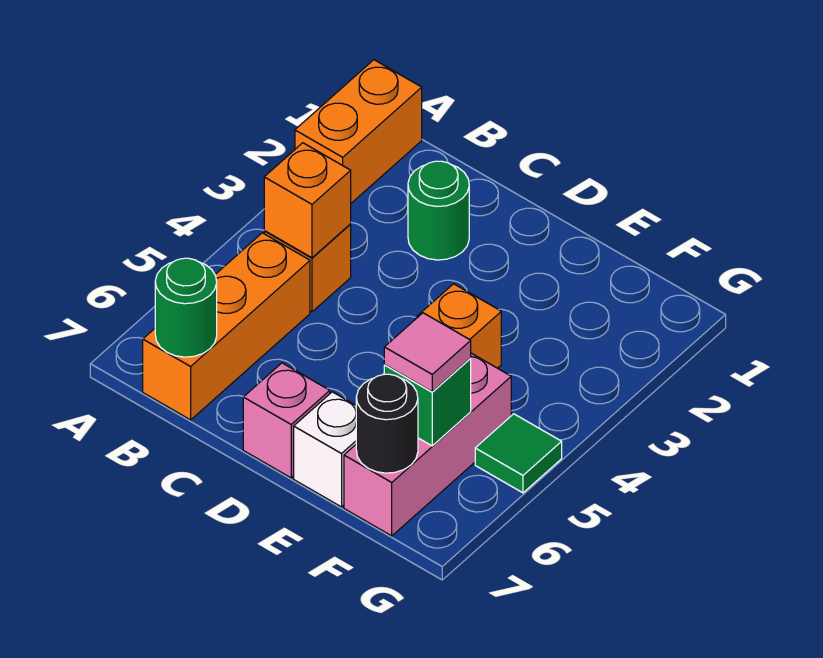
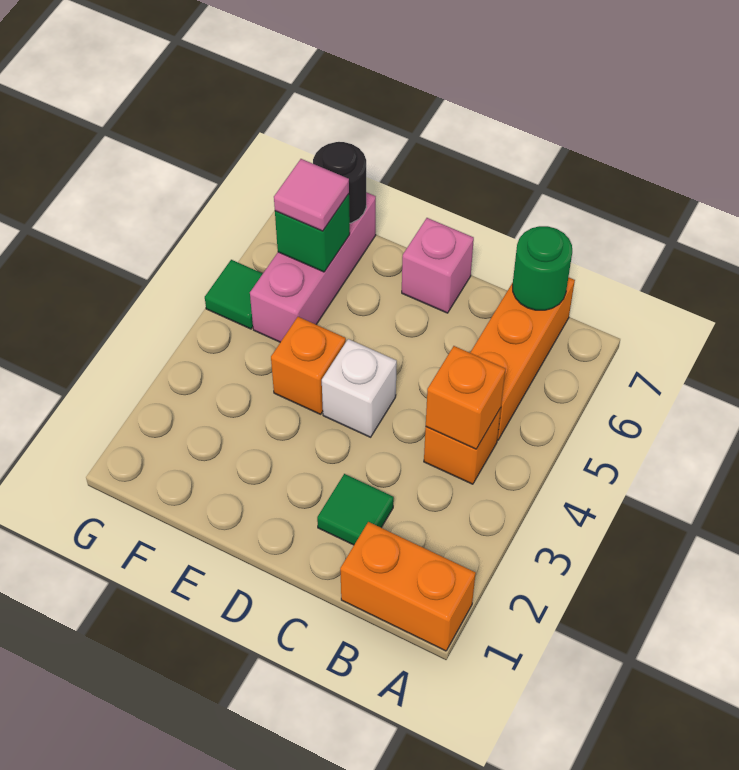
orange brick A1:A2 level 1 -> orange brick A1:B1 level 1
green round brick C2 level 1 -> green tile C2 level 1
white brick E7 level 1 -> white brick D4 level 1

